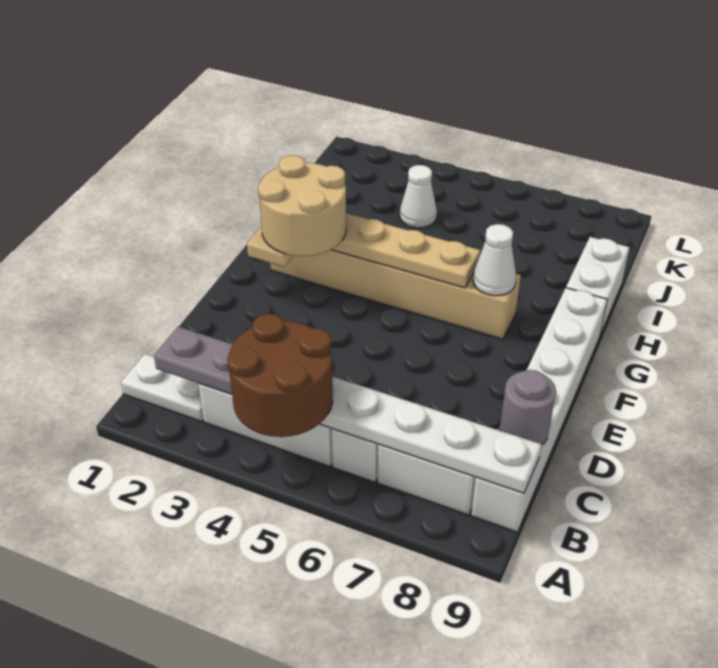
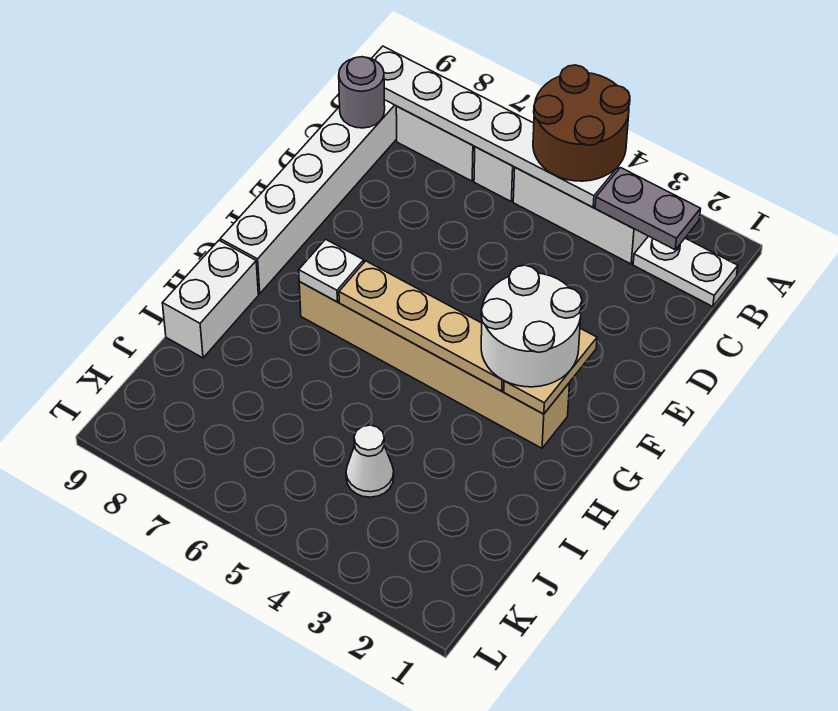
tan round brick F2:G3 level 3 -> white round brick F2:G3 level 3
white cone G7 level 2 -> white plate G7 level 2

